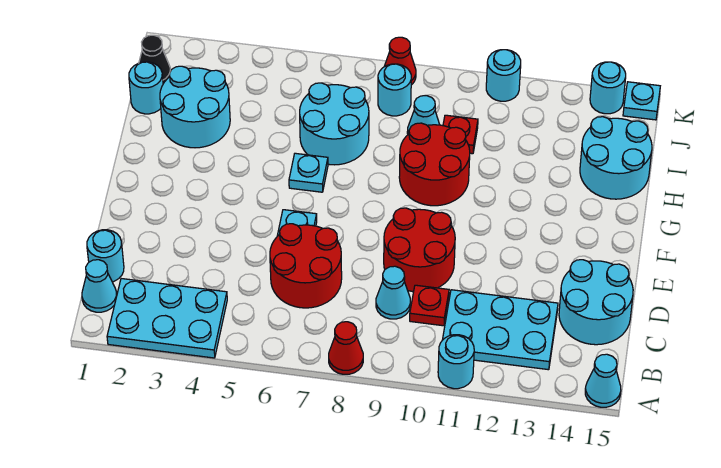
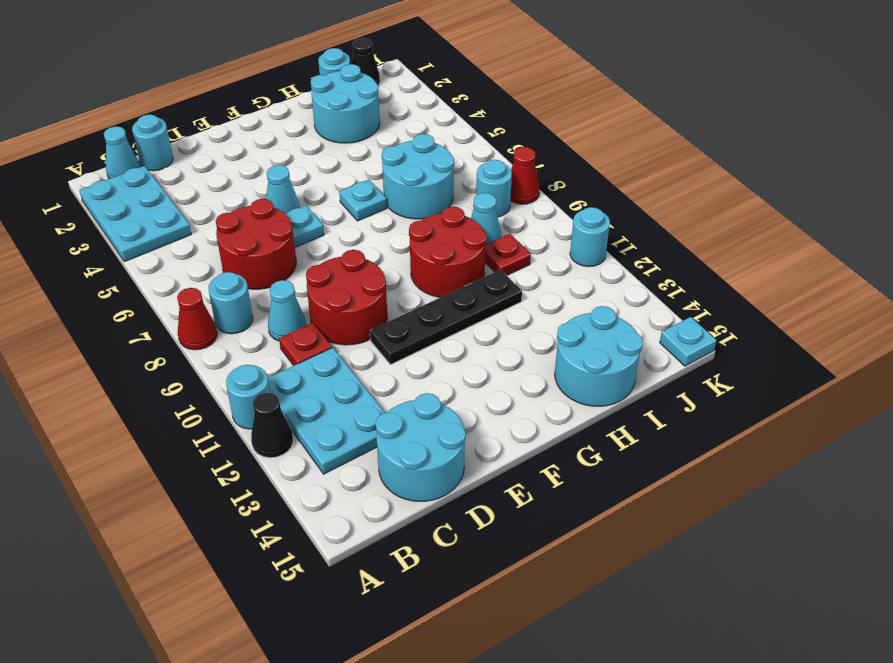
none -> black cone A12 level 1
cyan cone A15 level 1 -> cyan cone E5 level 1
none -> black plate E11:H11 level 1
cyan round brick K14 level 1 -> cyan round brick B8 level 1

